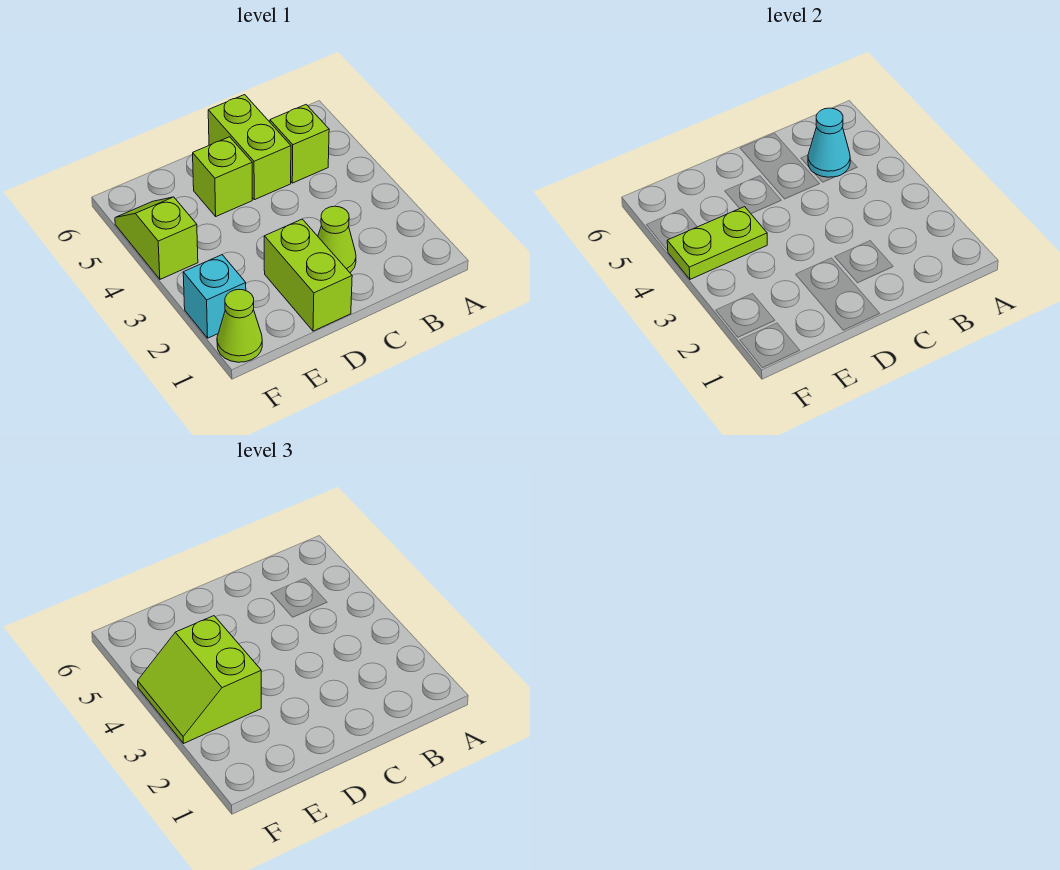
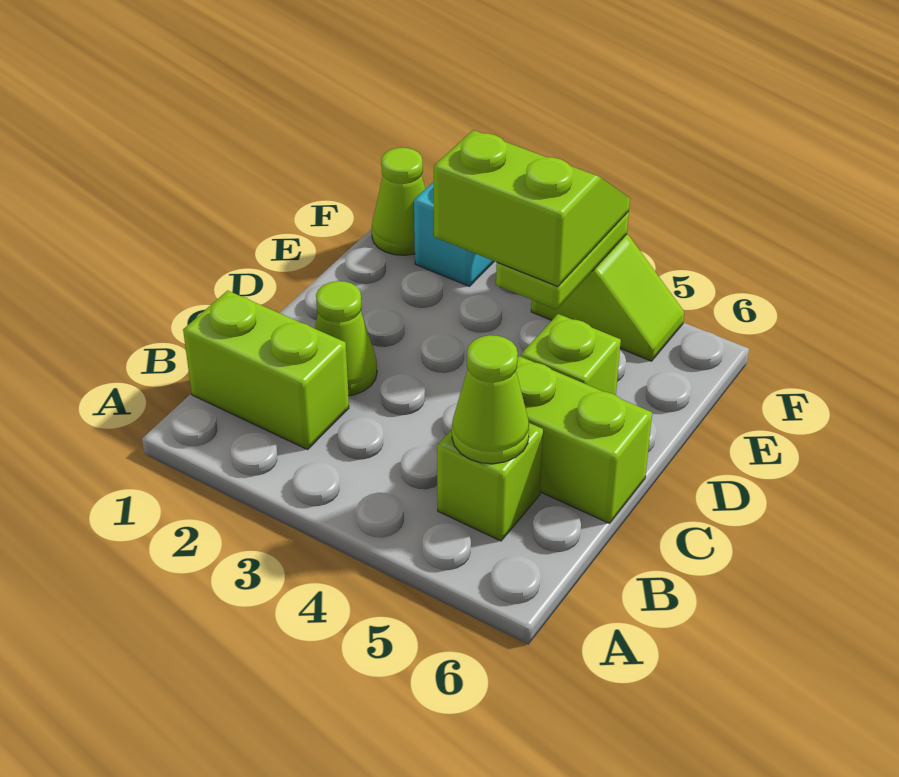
cyan cone B5 level 2 -> lime cone B5 level 2
lime brick D1:D2 level 1 -> lime brick B1:B2 level 1

